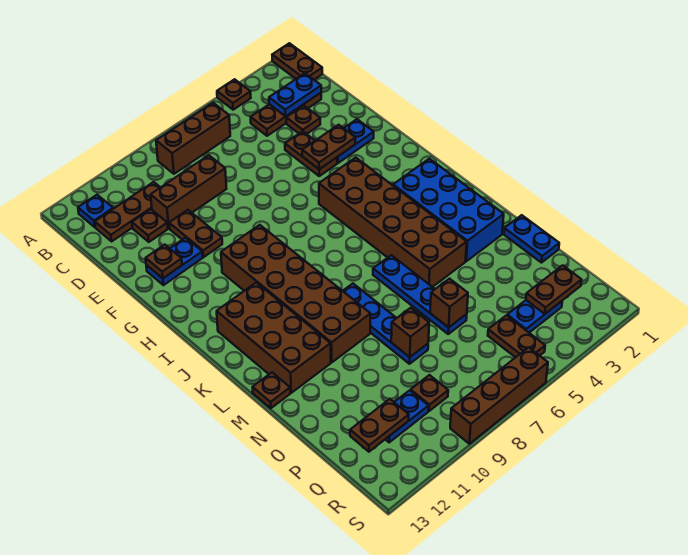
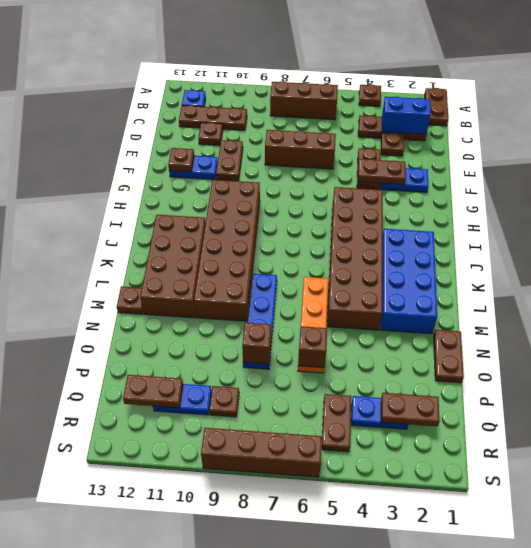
blue plate C2:C3 level 2 -> blue brick C2:C3 level 2
brown brick D8:D10 level 1 -> brown brick E6:E8 level 1
blue plate L6:O6 level 1 -> orange plate L6:O6 level 1
blue plate N1:O1 level 1 -> brown plate N1:O1 level 1

